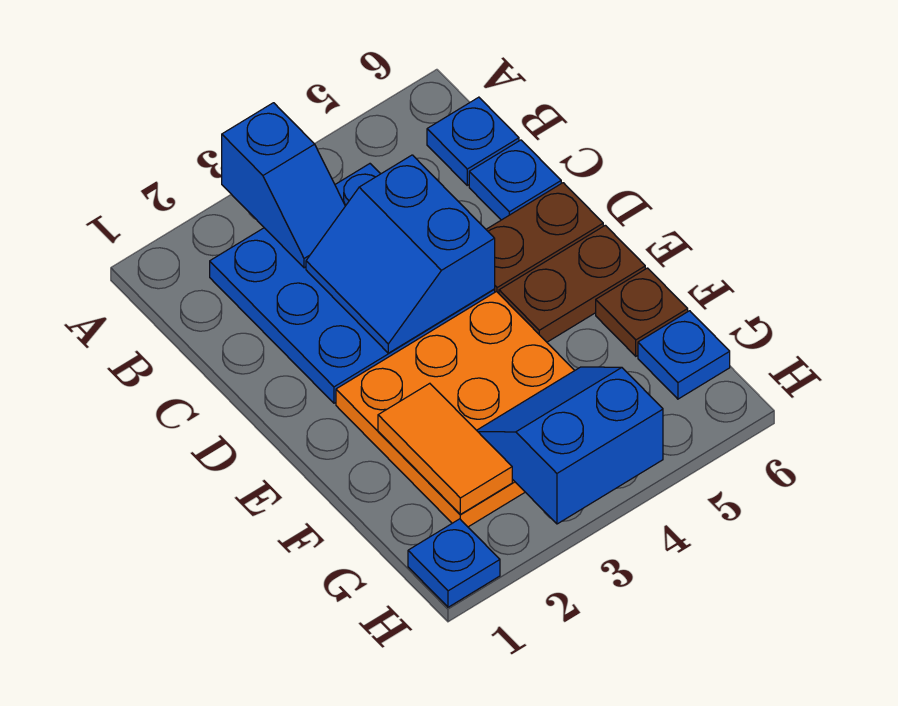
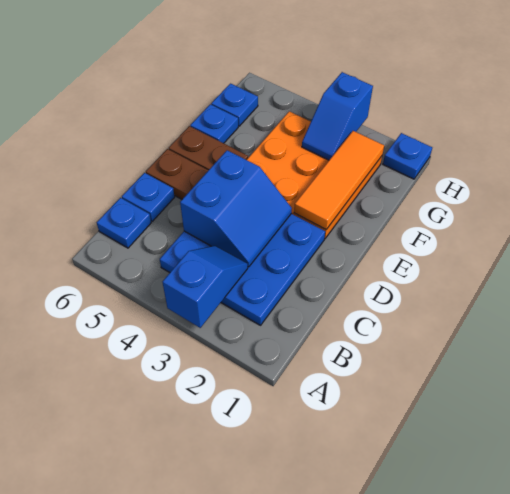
orange tile F2:G2 level 2 -> orange tile E2:G2 level 2
brown plate F6 level 1 -> blue plate F6 level 1
blue slope G3:H4 level 2 top H -> blue slope G3:H3 level 2 top H

